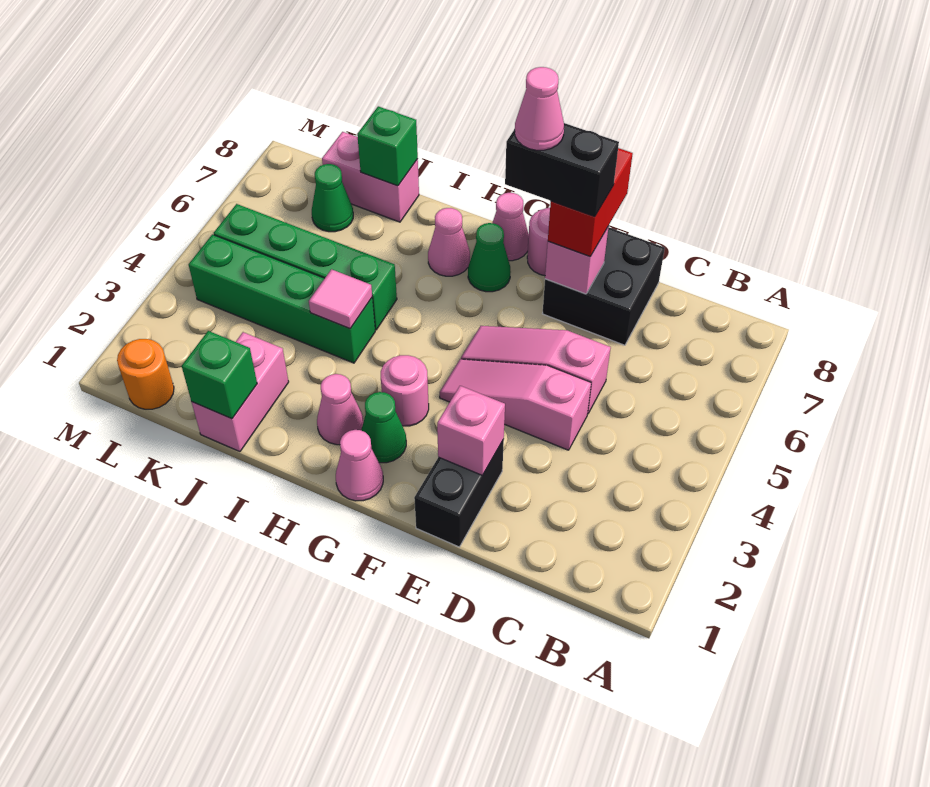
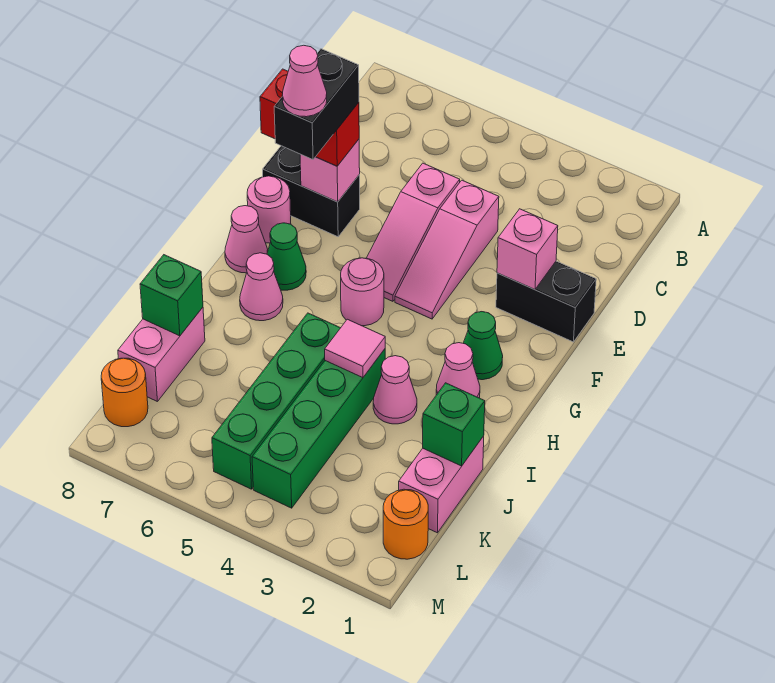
black brick D7:E8 level 1 -> black brick E7:E8 level 1
pink cone G1 level 1 -> pink cone I3 level 1
pink round brick G3 level 1 -> pink round brick G5 level 1
pink brick J1:J2 level 1 -> pink brick J1:K1 level 1
green cone K7 level 1 -> none
none -> orange round brick L8 level 1

